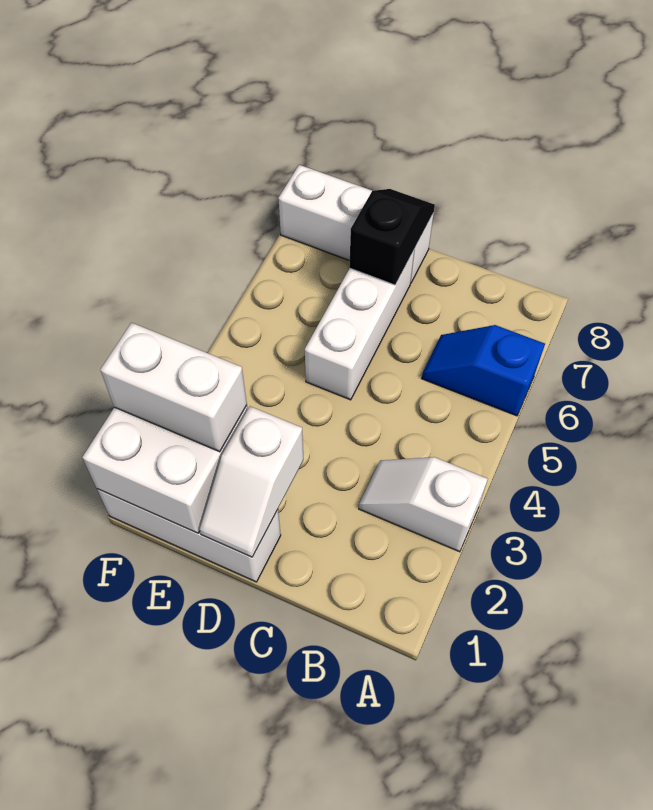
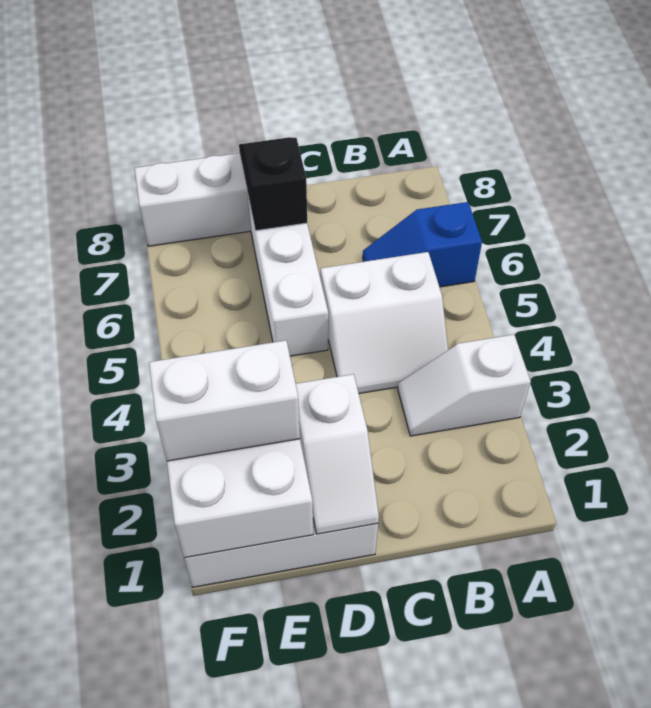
none -> white slope B4:C5 level 1 top 5

